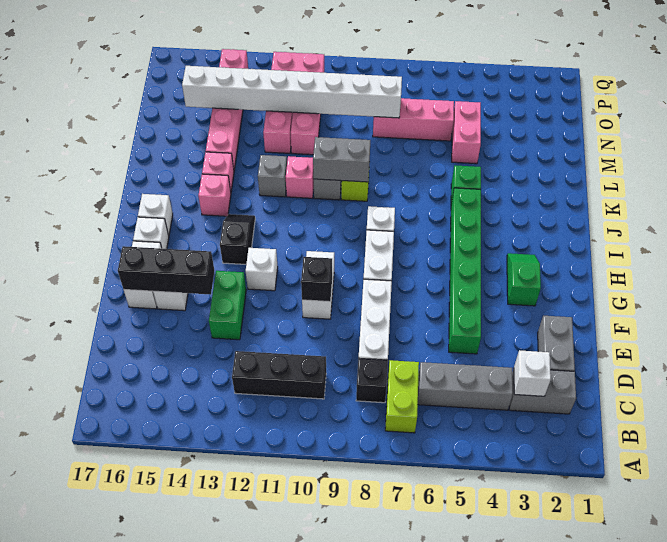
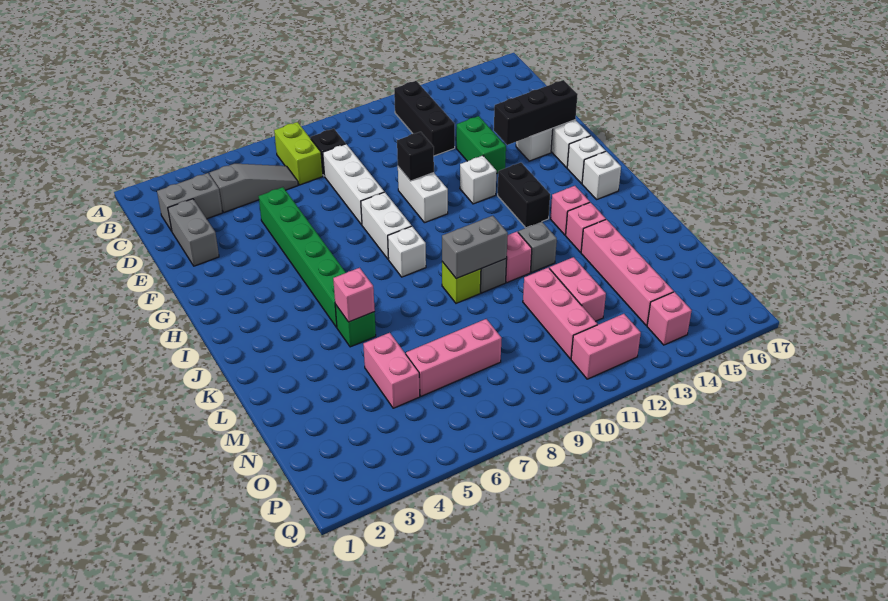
white brick C3 level 2 -> none
grey brick C4:C6 level 1 -> grey slope C4:C6 level 1 top 4
black brick C10:C12 level 1 -> black brick B12:D12 level 1
green slope G3:H3 level 1 top G -> none
black slope H13:I13 level 1 top H -> black brick H13:I13 level 1
none -> pink brick K5 level 2
white brick N8:N15 level 2 -> none

